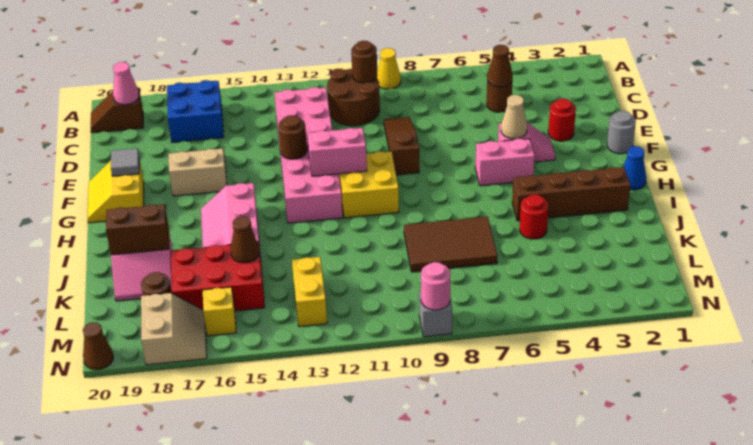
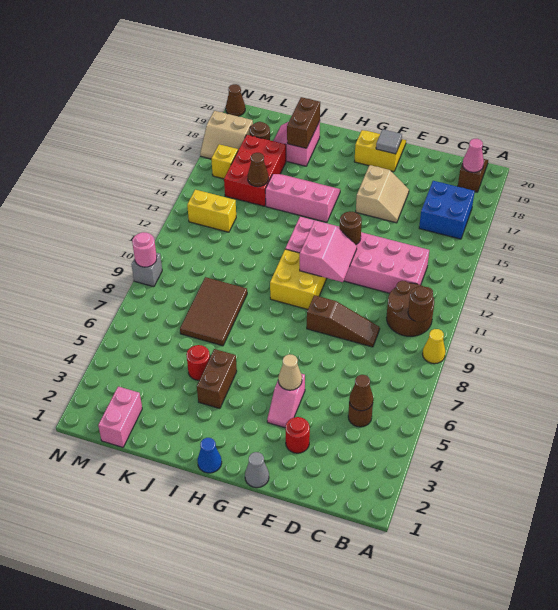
grey round brick F1 level 1 -> grey cone F1 level 1
pink brick G5:G6 level 1 -> pink brick L1:L2 level 1
brown brick I2:I5 level 1 -> brown brick I4:I5 level 1

